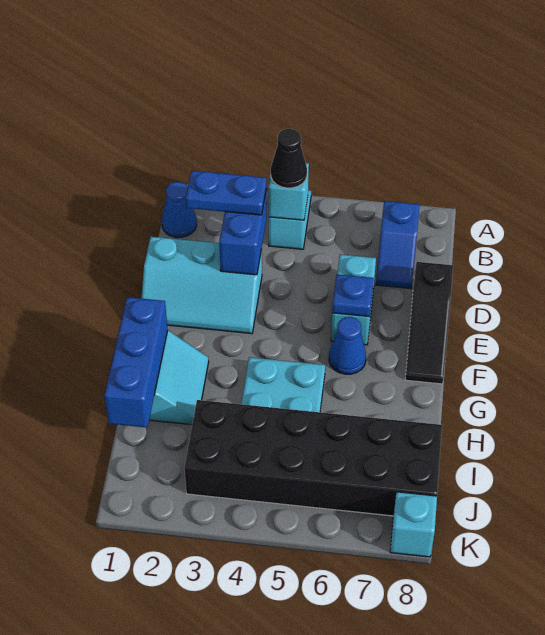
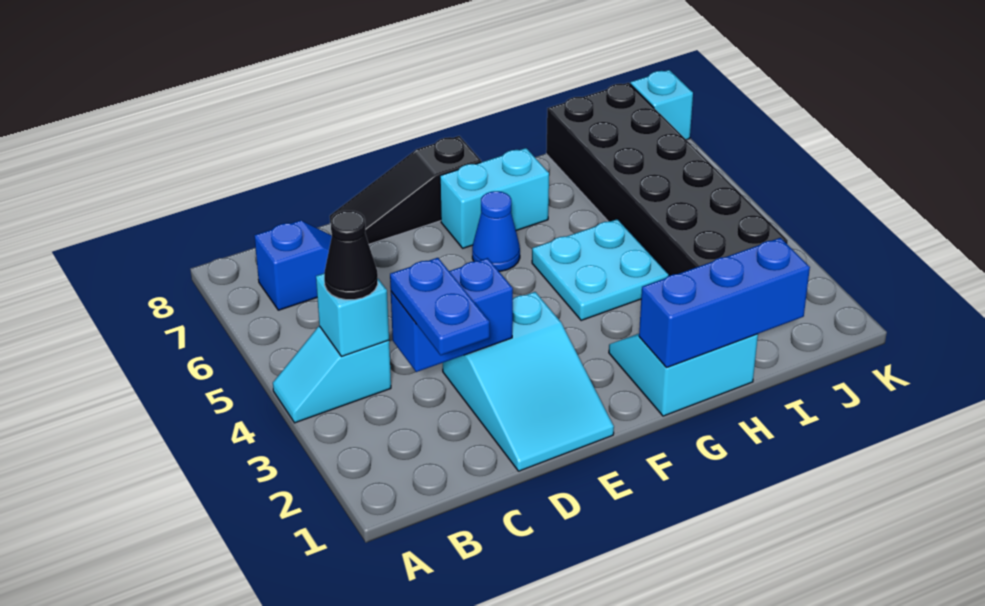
blue cone B1 level 1 -> none
cyan slope D1:E3 level 1 top D -> cyan slope D1:E3 level 1 top 3
cyan brick D6:E6 level 1 -> cyan brick F7:G7 level 1
black slope D8:F8 level 1 top D -> black slope D8:F8 level 1 top F
blue plate E6 level 2 -> none

